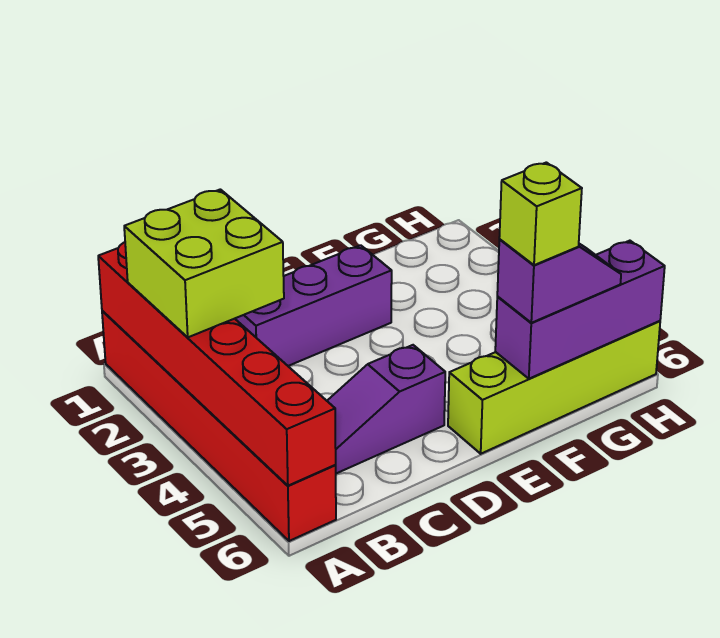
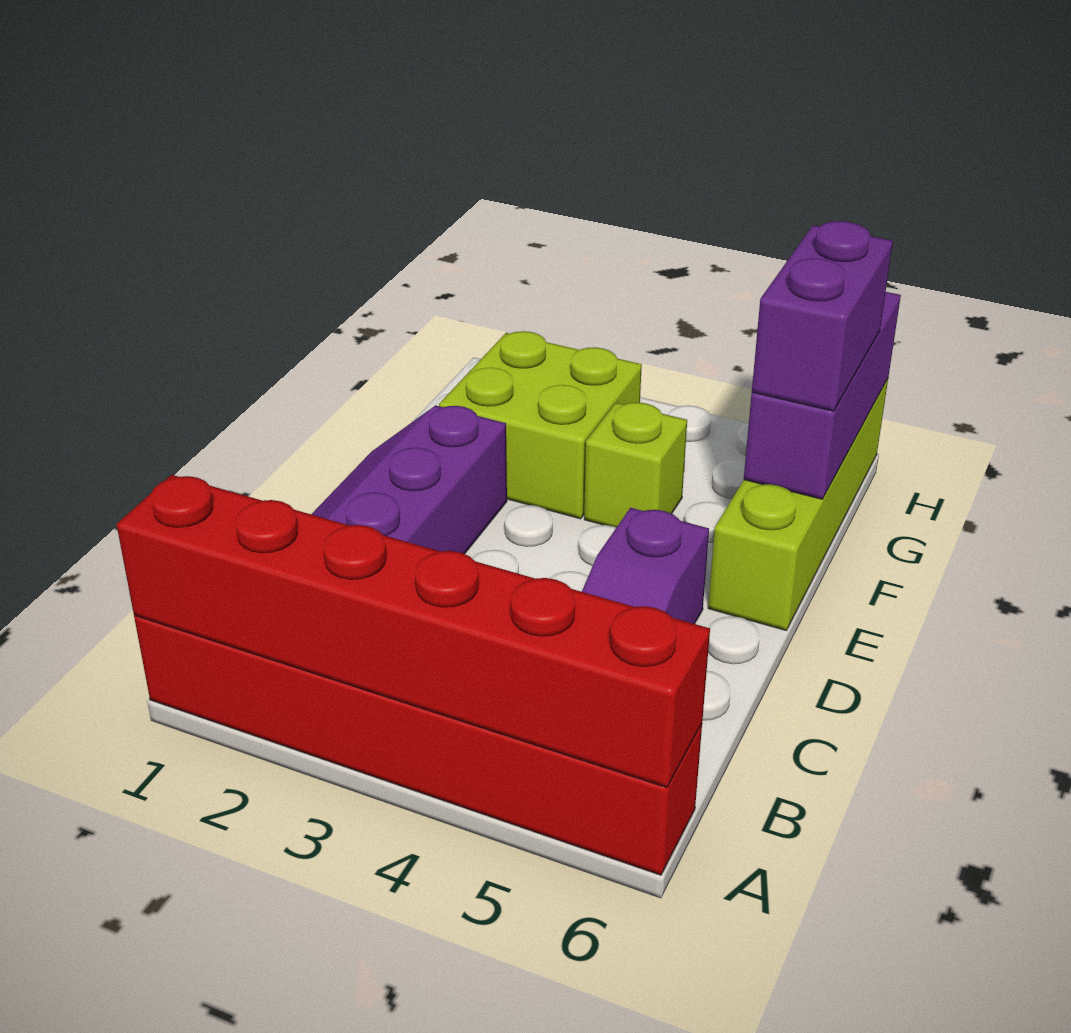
lime brick A2:B3 level 3 -> lime brick F2:G3 level 1
purple slope F6:G6 level 3 top F -> purple brick F6:G6 level 3
lime brick F6 level 4 -> lime brick F4 level 1

